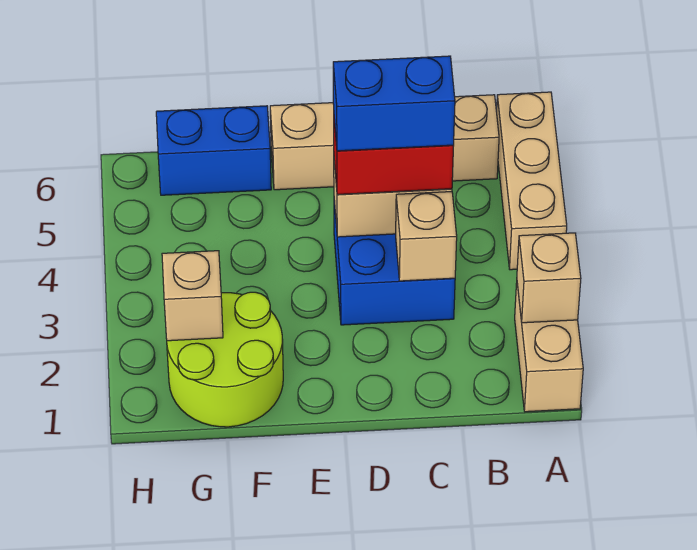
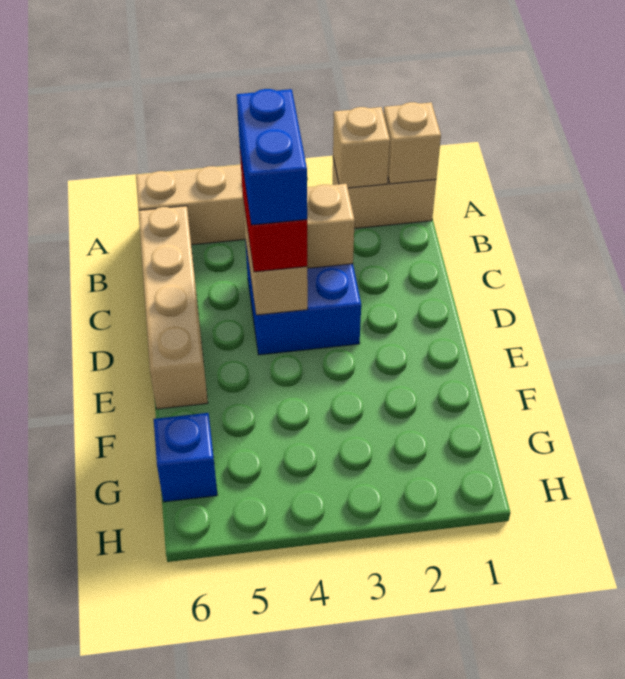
lime round brick F1:G2 level 1 -> none
blue brick F6:G6 level 1 -> blue brick G6 level 1
tan brick G2 level 2 -> tan brick A1 level 2

